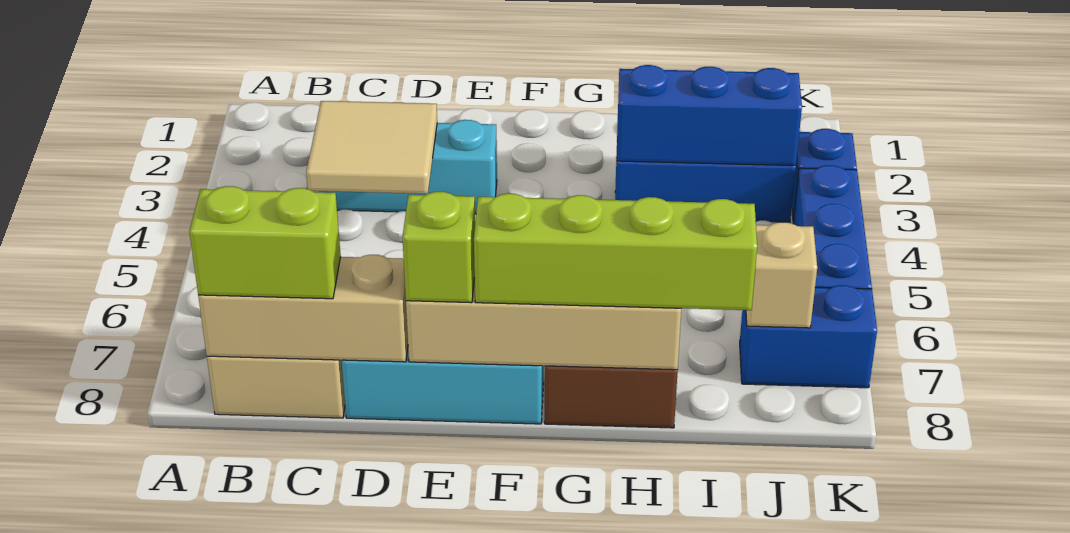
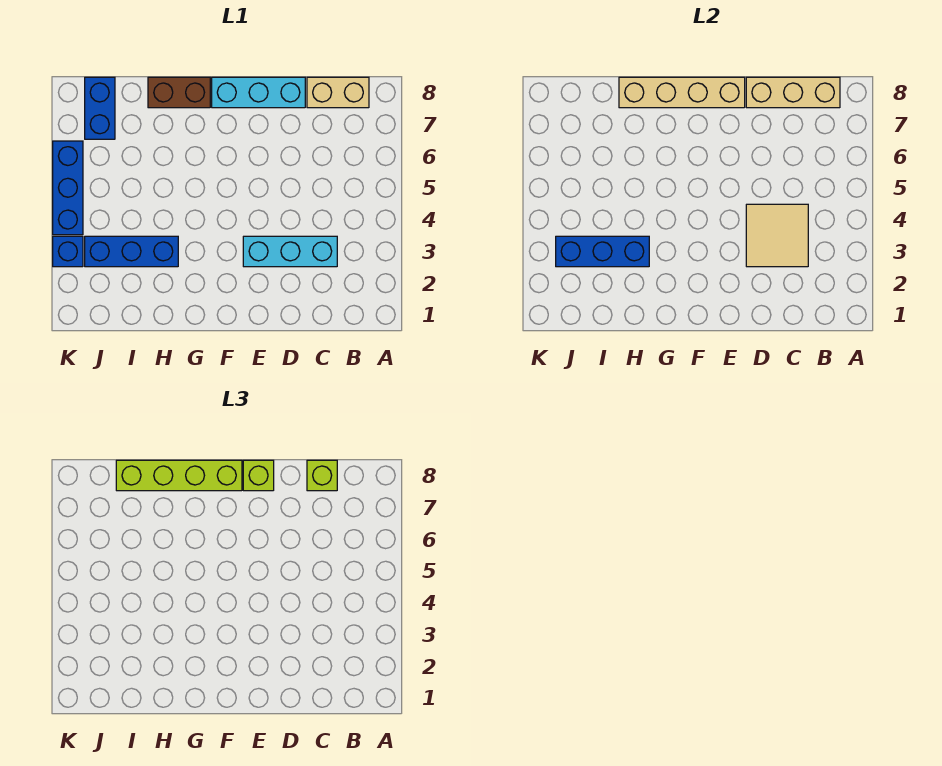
lime brick B8:C8 level 3 -> lime brick C8 level 3
blue brick J7:K7 level 1 -> blue brick J7:J8 level 1
tan brick J7 level 2 -> none

